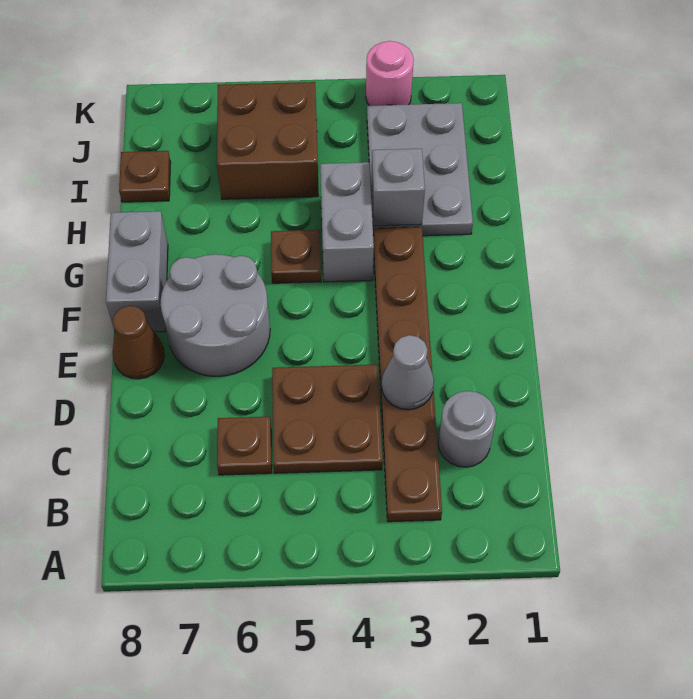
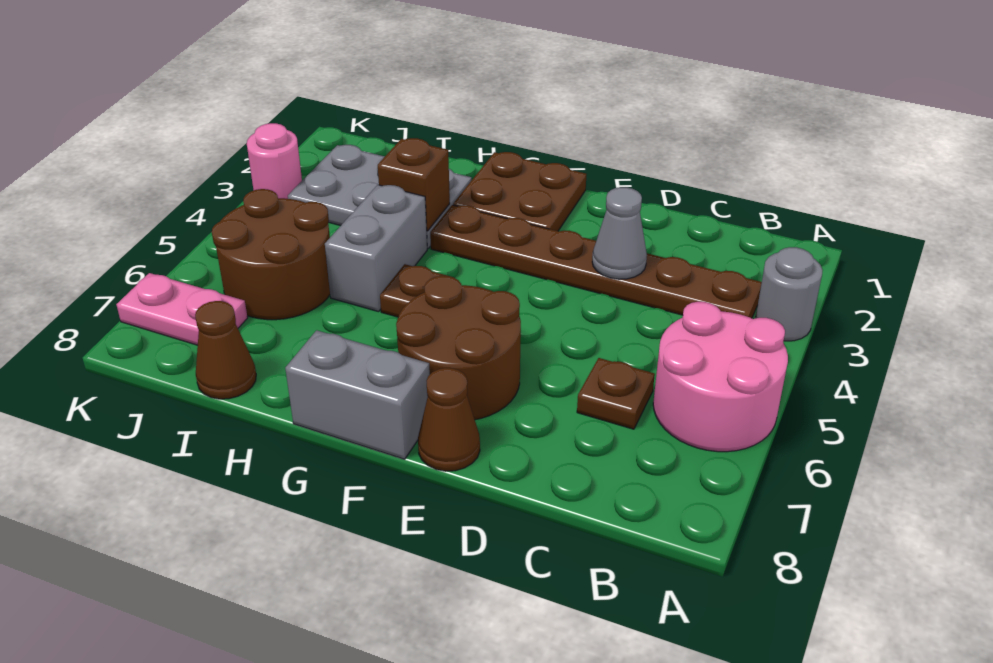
none -> pink round brick A5:B6 level 1
grey round brick C2 level 1 -> grey round brick A3 level 1
brown plate C4:D5 level 1 -> brown plate F1:G2 level 1
grey round brick E6:F7 level 1 -> brown round brick E6:F7 level 1
grey brick G4:H4 level 1 -> grey brick H4:H5 level 1
grey brick H3 level 2 -> brown brick H3 level 2
brown brick I5:J6 level 1 -> brown round brick I5:J6 level 1
brown plate I8 level 1 -> brown cone I8 level 1
none -> pink plate J7:K7 level 1

